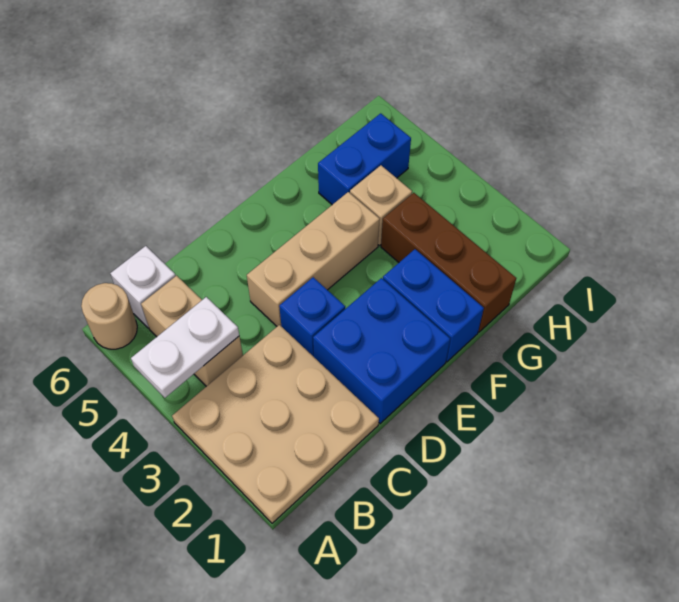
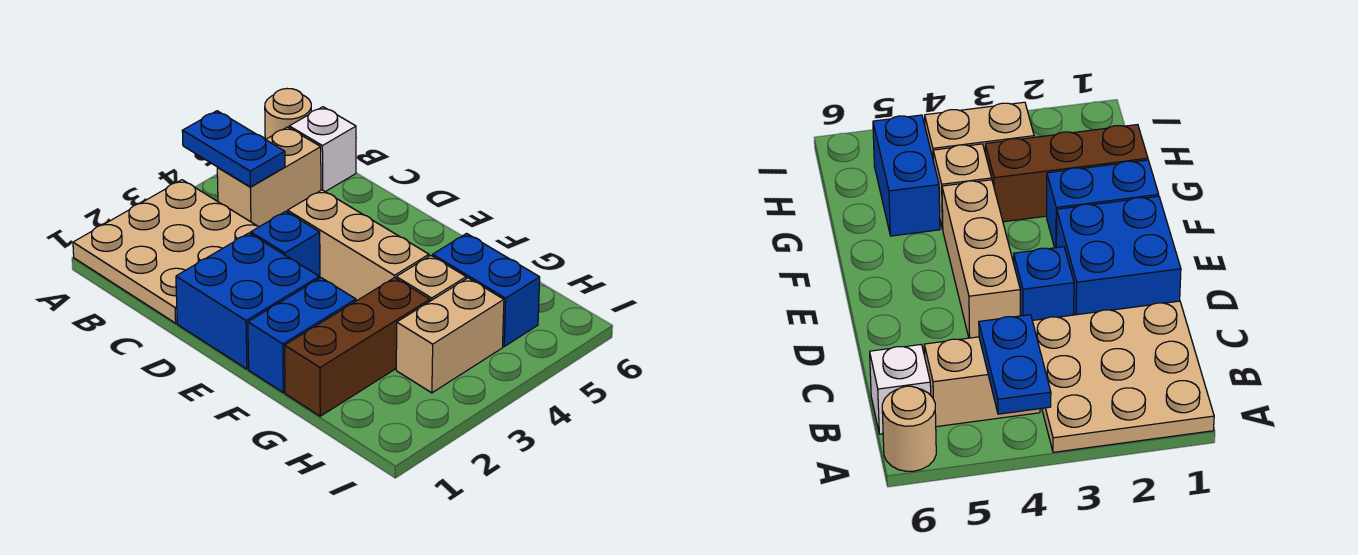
white plate A4:B4 level 2 -> blue plate A4:B4 level 2
none -> tan brick H3:H4 level 1

